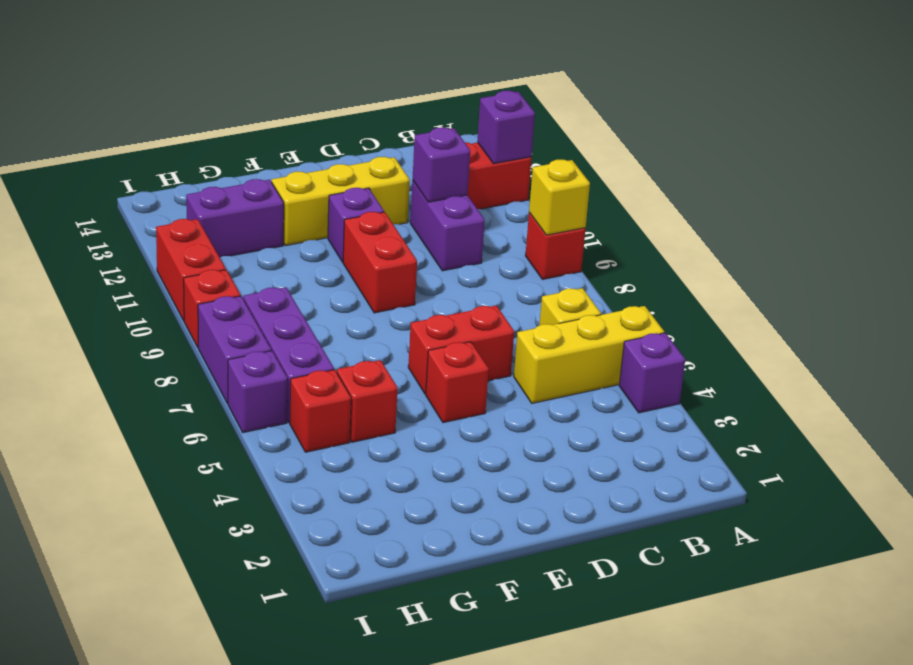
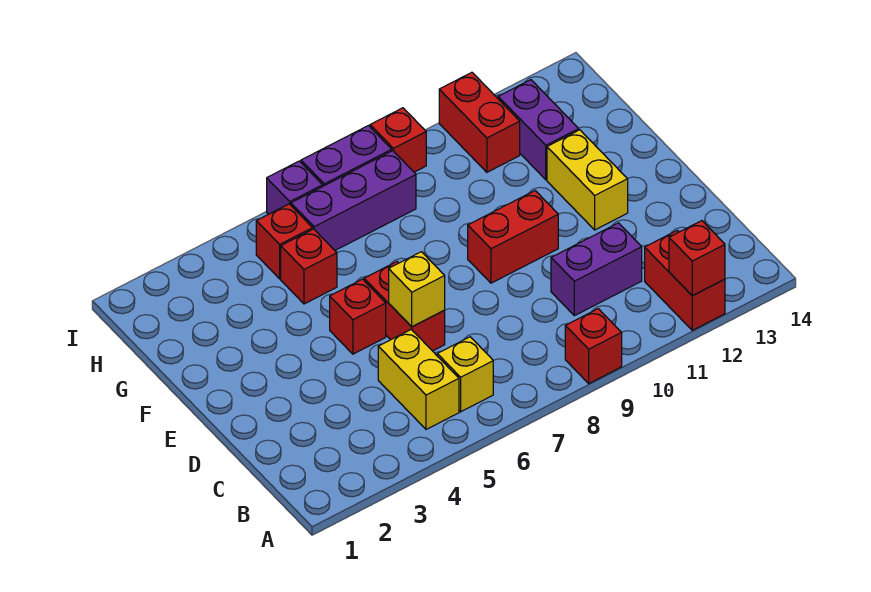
purple brick A4 level 1 -> none
yellow brick A5:C5 level 1 -> yellow brick B5:C5 level 1
yellow brick A9 level 2 -> yellow brick D6 level 2
purple brick A12 level 2 -> red brick A12 level 2
purple brick C11 level 2 -> none
yellow brick D12:F12 level 1 -> yellow brick E12:F12 level 1
purple brick E11 level 1 -> none
red brick I10:I11 level 1 -> red brick H11:I11 level 1

